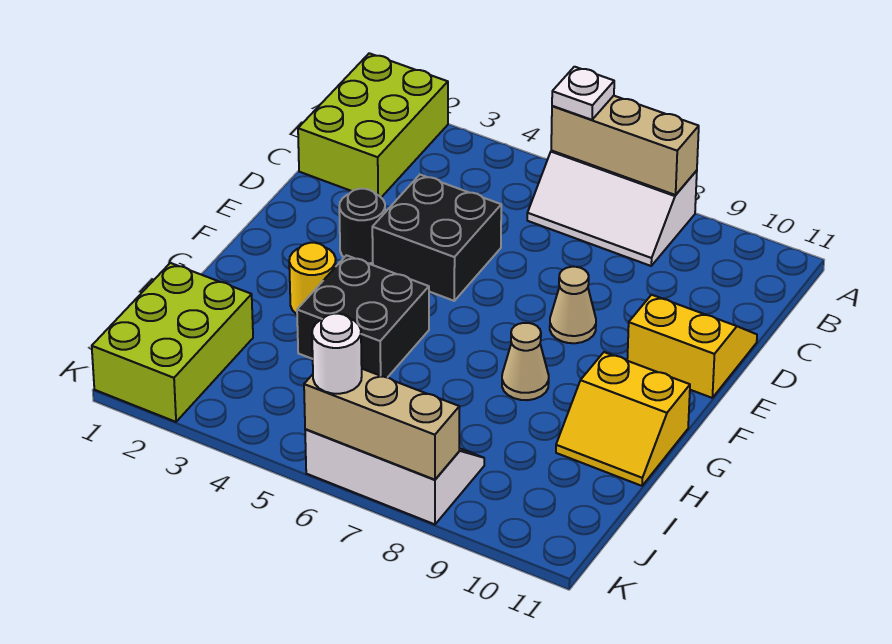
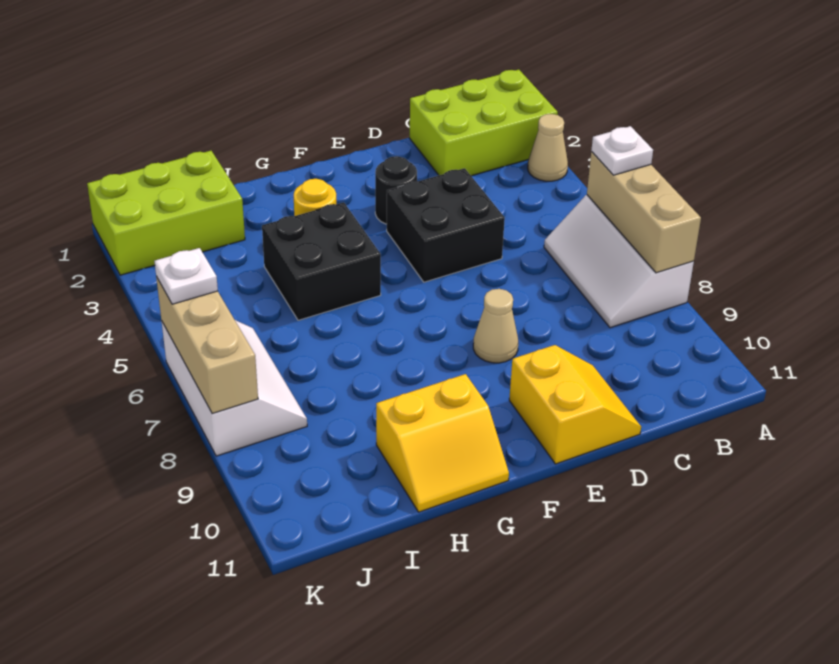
tan cone G8 level 1 -> tan cone A3 level 1
yellow slope G10:H11 level 1 top G -> yellow slope G10:H11 level 1 top 10
white round brick K6 level 3 -> white plate K6 level 3

